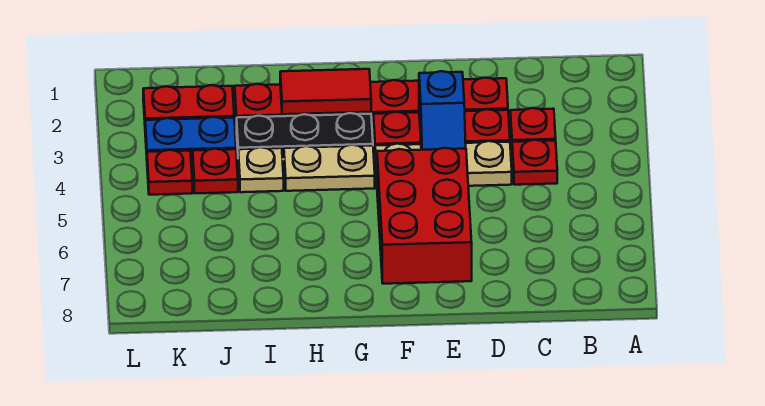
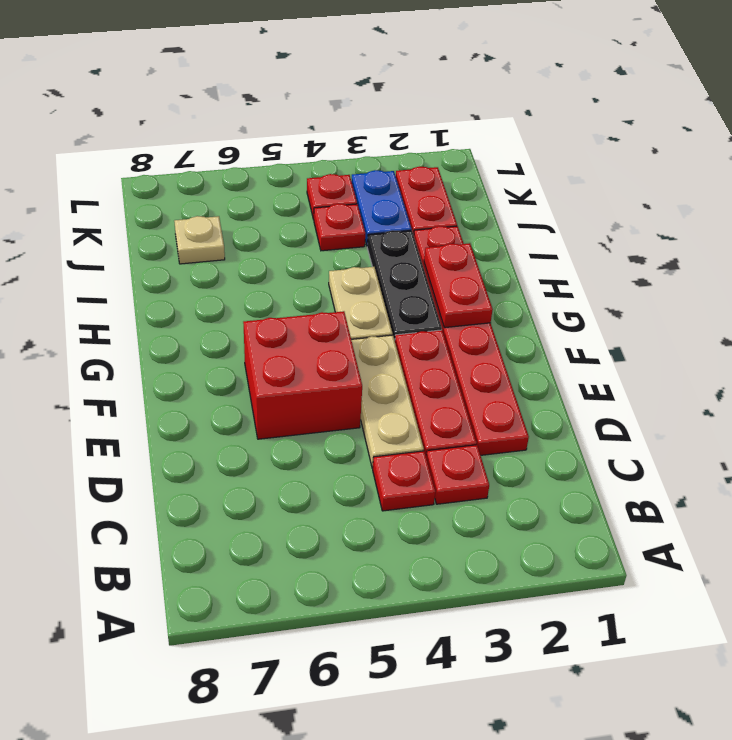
blue slope E3:E4 level 2 top 3 -> none
red brick E5:F7 level 1 -> red brick E5:F6 level 1
red tile G2:H2 level 2 -> red plate G2:H2 level 2
tan plate I4 level 1 -> tan plate J7 level 1

